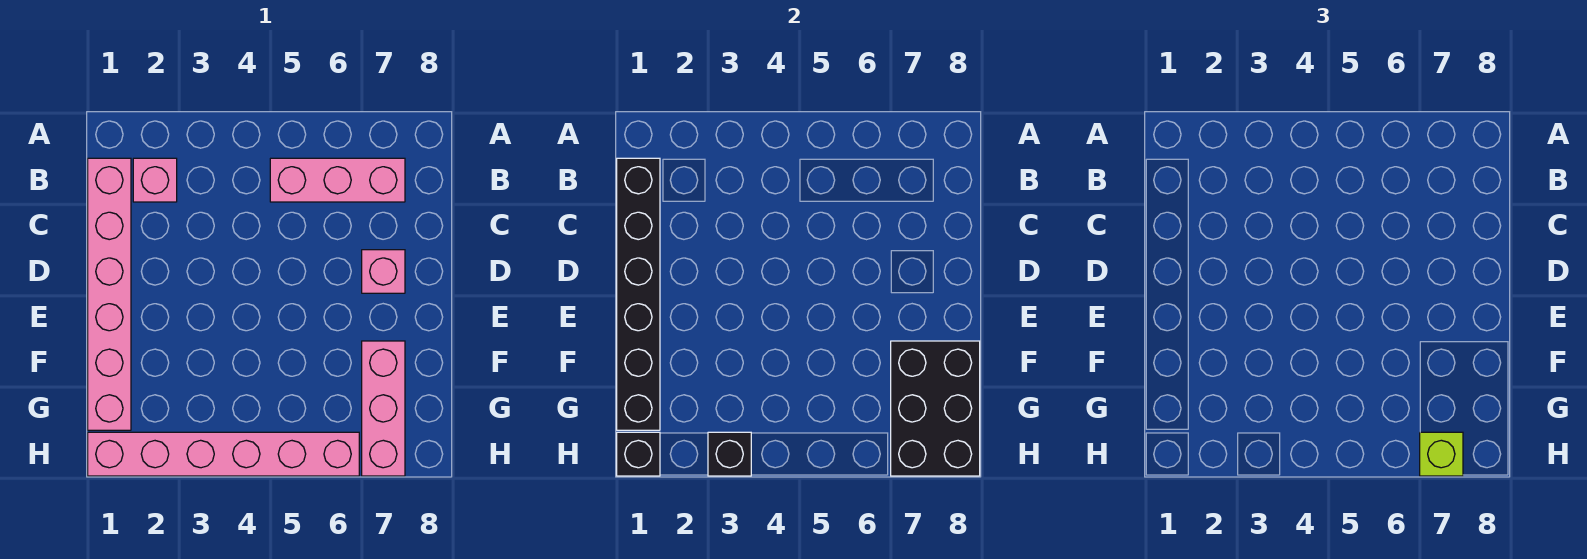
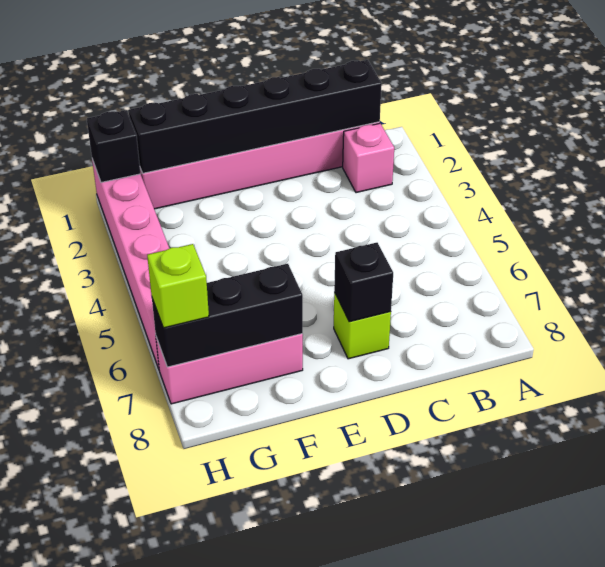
pink brick B5:B7 level 1 -> none
pink brick D7 level 1 -> lime brick D7 level 1
black brick F7:H8 level 2 -> black brick F7:H7 level 2
black brick H3 level 2 -> black brick D7 level 2

